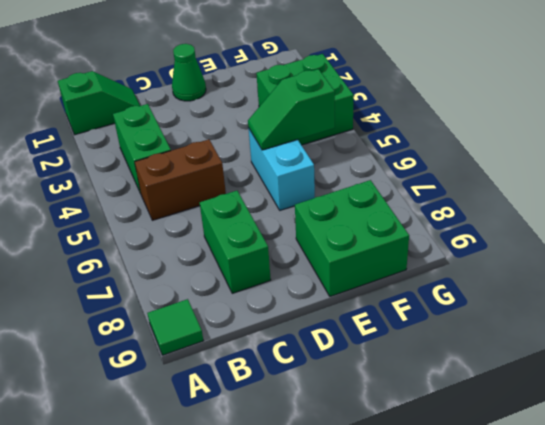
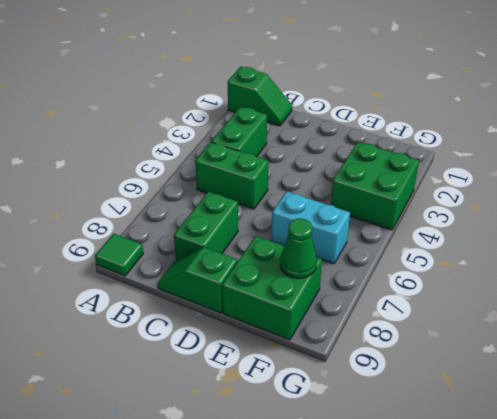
brown brick B5:C5 level 1 -> green brick B5:C5 level 1
green cone D1 level 1 -> green cone F8 level 2
cyan brick E5:E6 level 1 -> cyan brick E6:F6 level 1
green slope E5:F5 level 2 top F -> green slope C9:D9 level 1 top D

